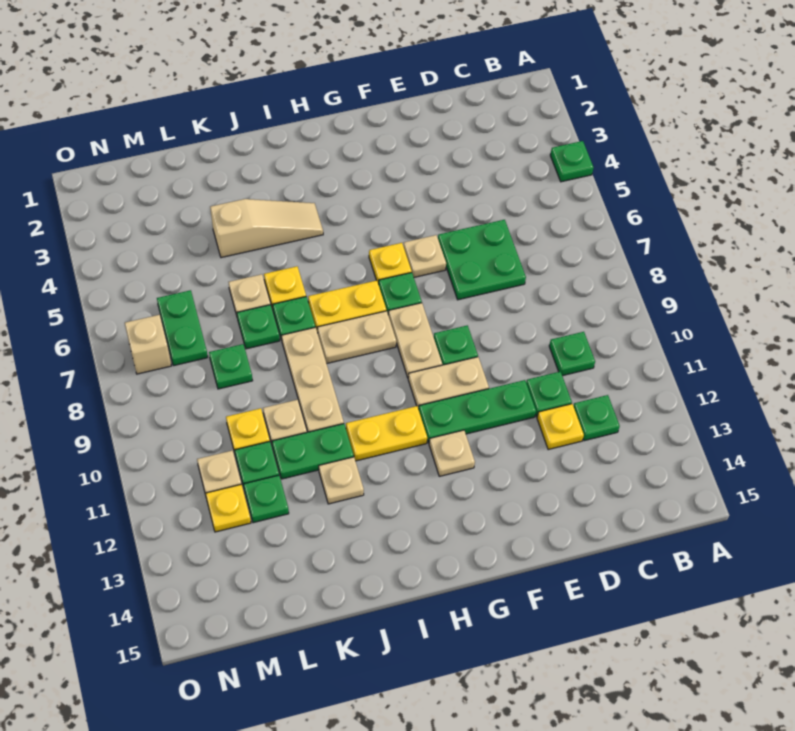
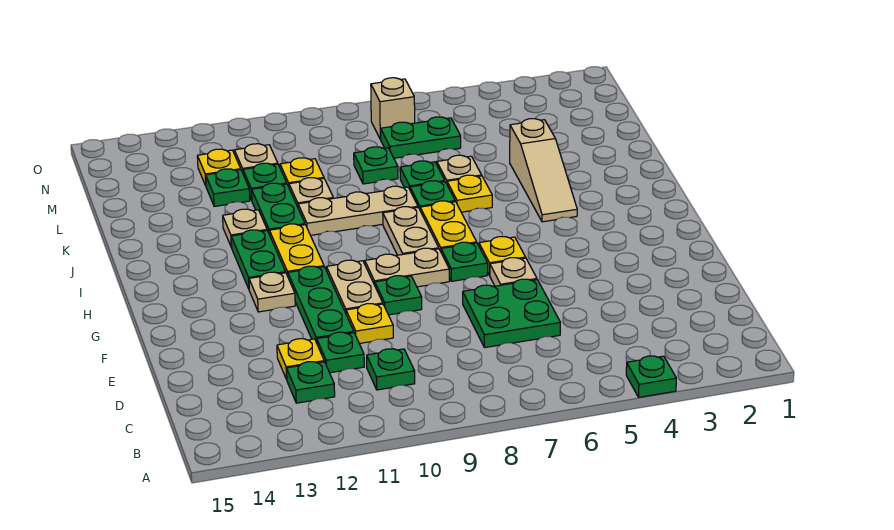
none -> yellow plate E10 level 1
none -> green plate H12:I12 level 1

